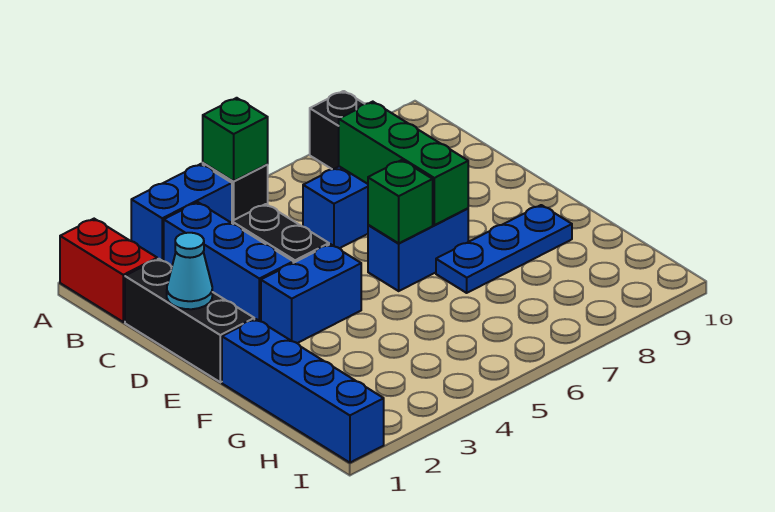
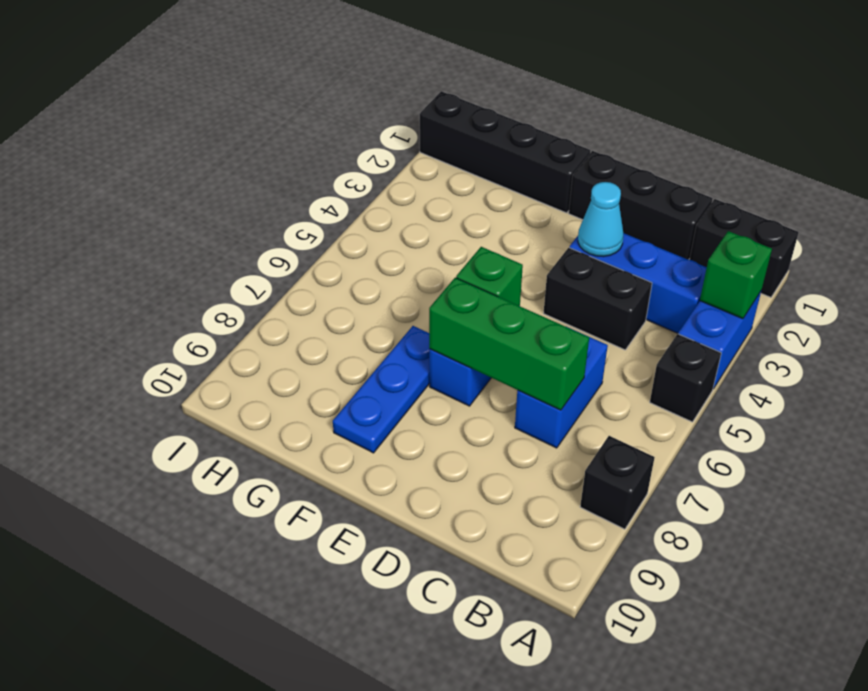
red brick A1:B1 level 1 -> black brick A1:B1 level 1
green brick A5 level 2 -> green brick A3 level 2
cyan cone D1 level 2 -> cyan cone D3 level 2
blue brick E3:E4 level 1 -> none
blue brick F1:I1 level 1 -> black brick F1:I1 level 1

